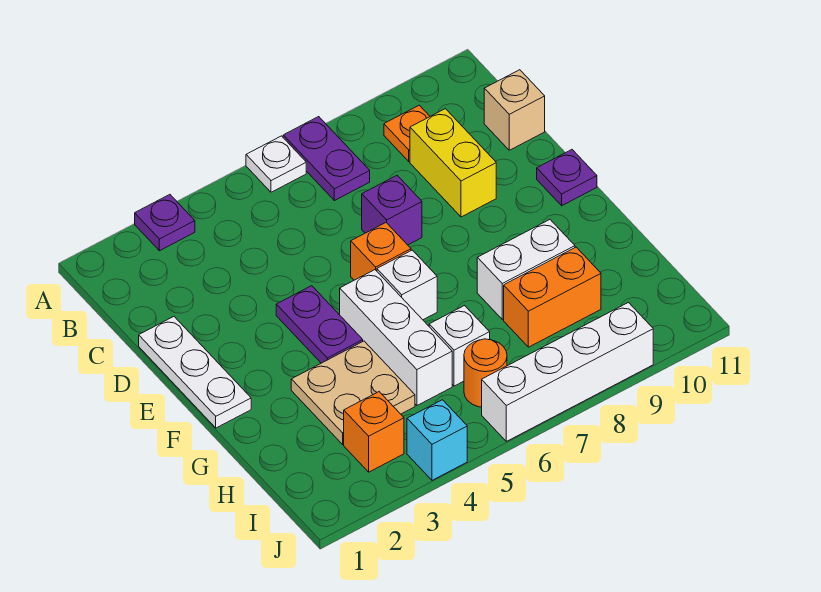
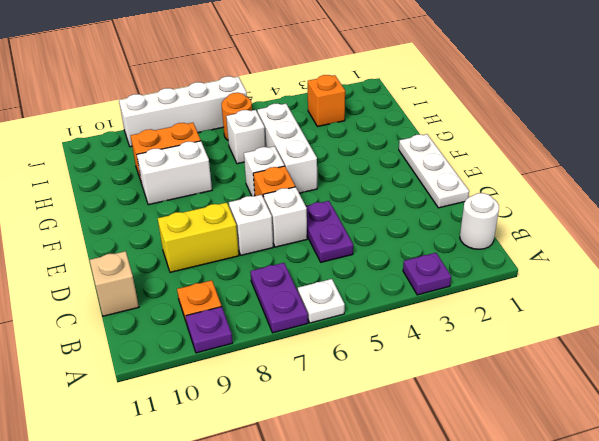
none -> white round brick B1 level 1
yellow brick C9:D9 level 1 -> yellow brick D8:D9 level 1
none -> white brick D6 level 1
purple brick D7 level 1 -> white brick D7 level 1
purple plate E4:F4 level 1 -> purple plate C5:D5 level 1
purple plate E11 level 1 -> purple plate A9 level 1
tan plate G3:H4 level 1 -> none
cyan brick J4 level 1 -> none

